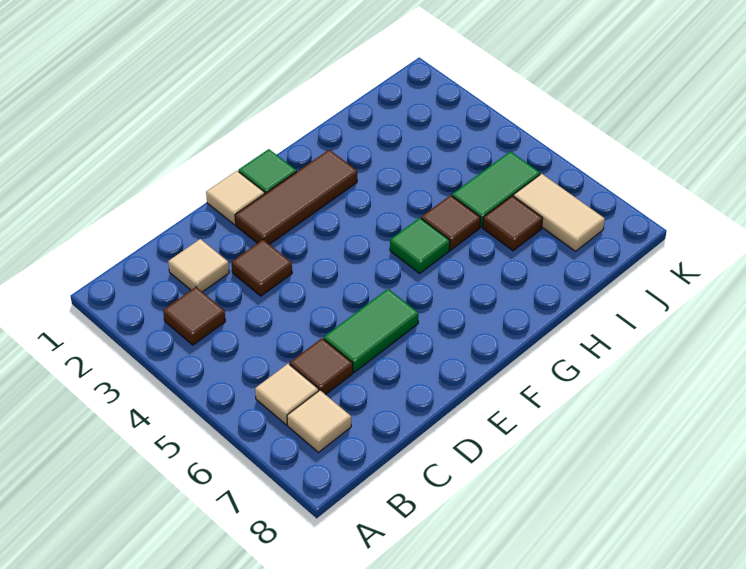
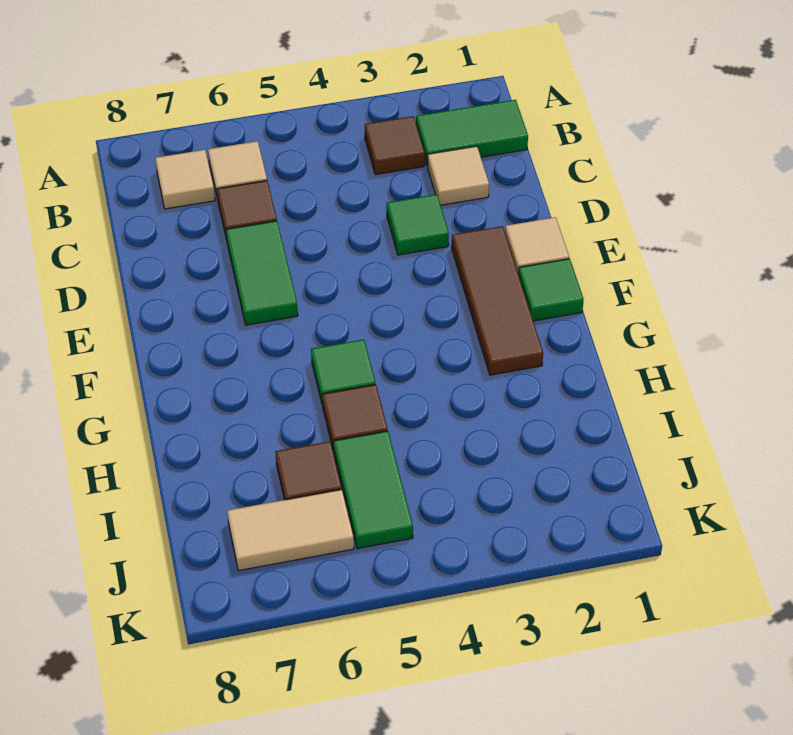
none -> green tile B1:B2 level 1
brown tile D3 level 1 -> green tile D3 level 1

